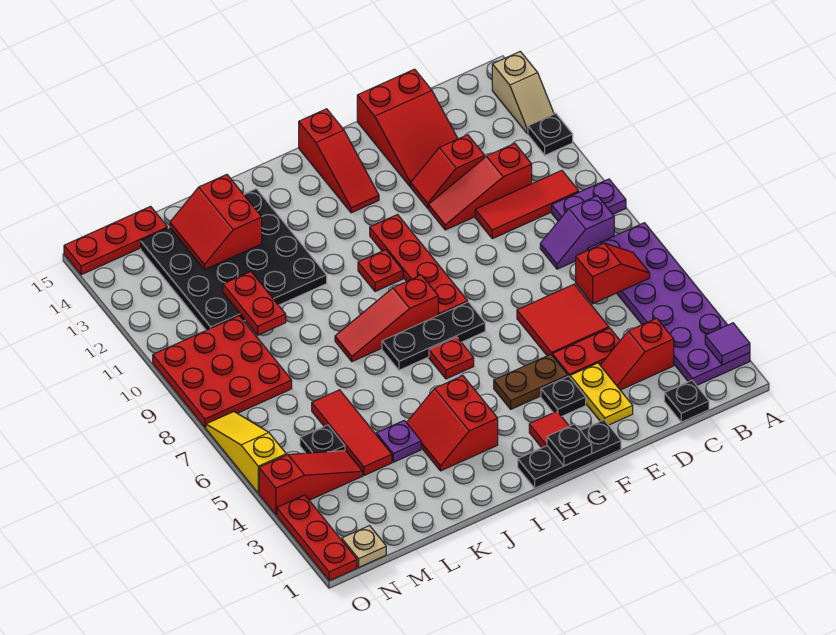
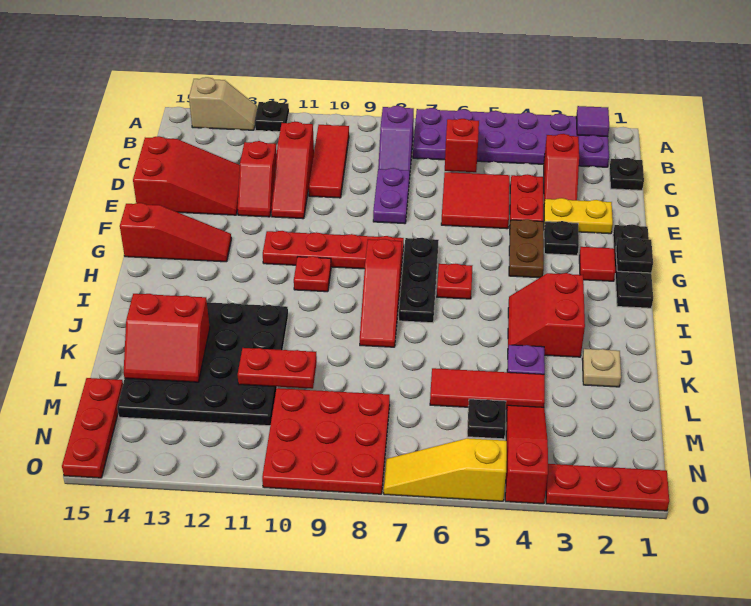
purple plate A9:B9 level 1 -> purple plate D8:E8 level 1
red slope I3:J4 level 1 top I -> red slope I3:J4 level 1 top 3
tan plate N1 level 1 -> tan plate K2 level 1

